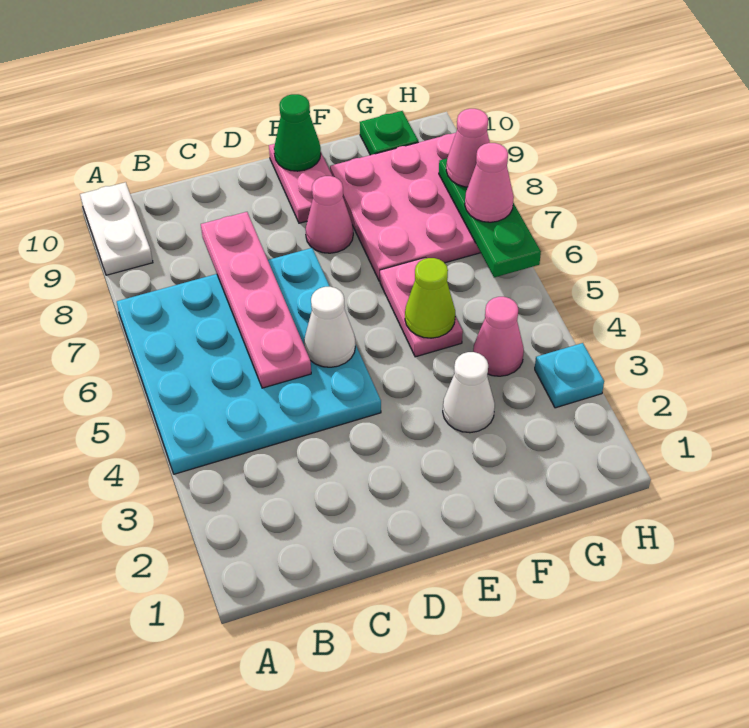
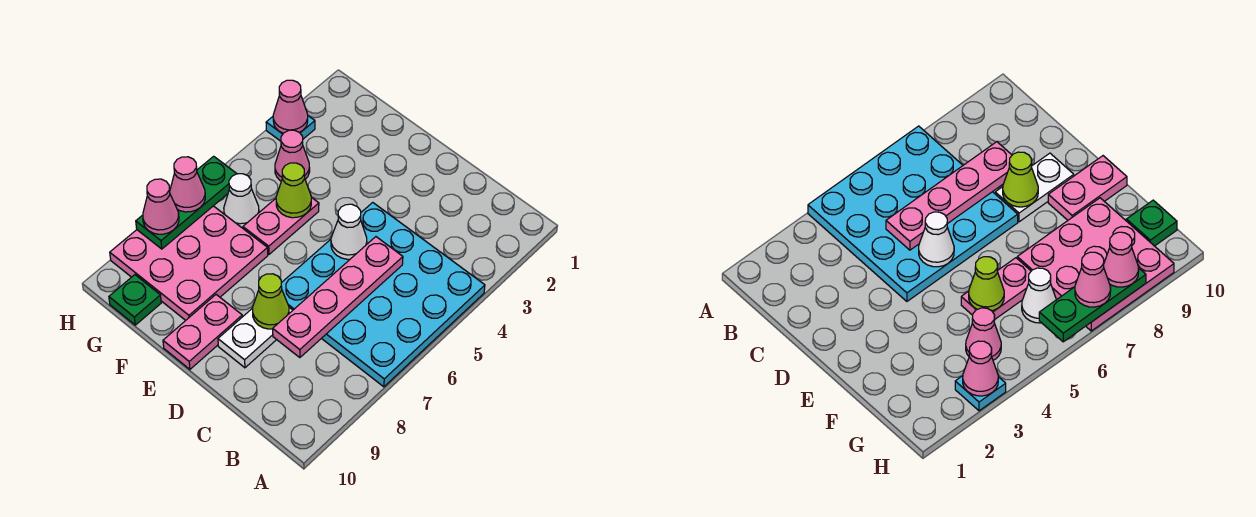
white plate A9:A10 level 1 -> white plate D8:D9 level 1
none -> lime cone D8 level 2
pink cone E8 level 1 -> pink cone H3 level 2
green cone E10 level 2 -> none
white cone F3 level 1 -> white cone G6 level 1

